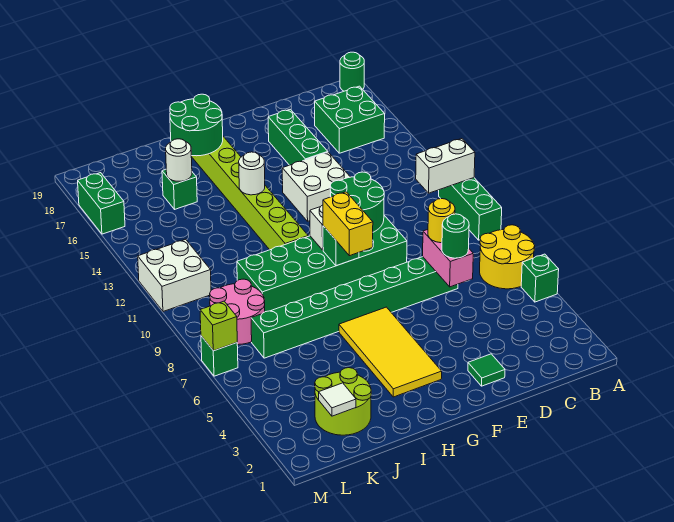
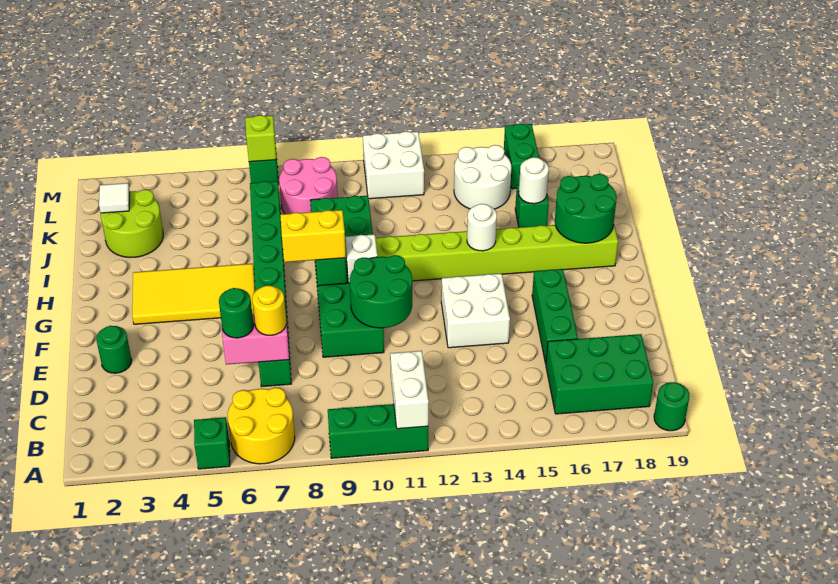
green brick B16:C17 level 1 -> green brick B16:C18 level 1
green tile E2 level 1 -> green round brick E2 level 1
green brick E15:E17 level 1 -> green brick D16:F16 level 1
none -> white round brick K14:L15 level 1
green brick M16:M17 level 1 -> green brick L16:M16 level 1

